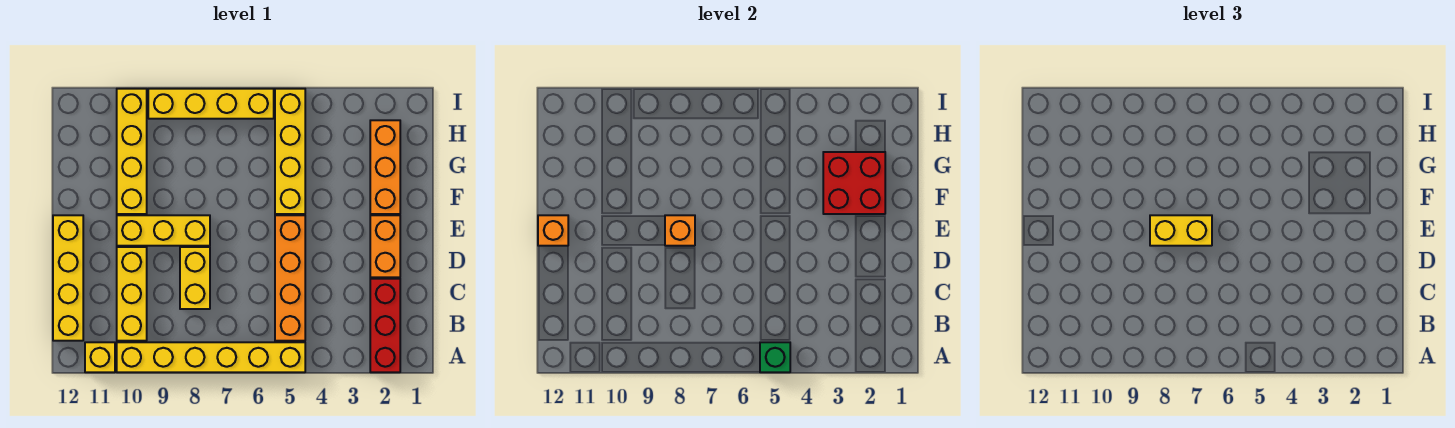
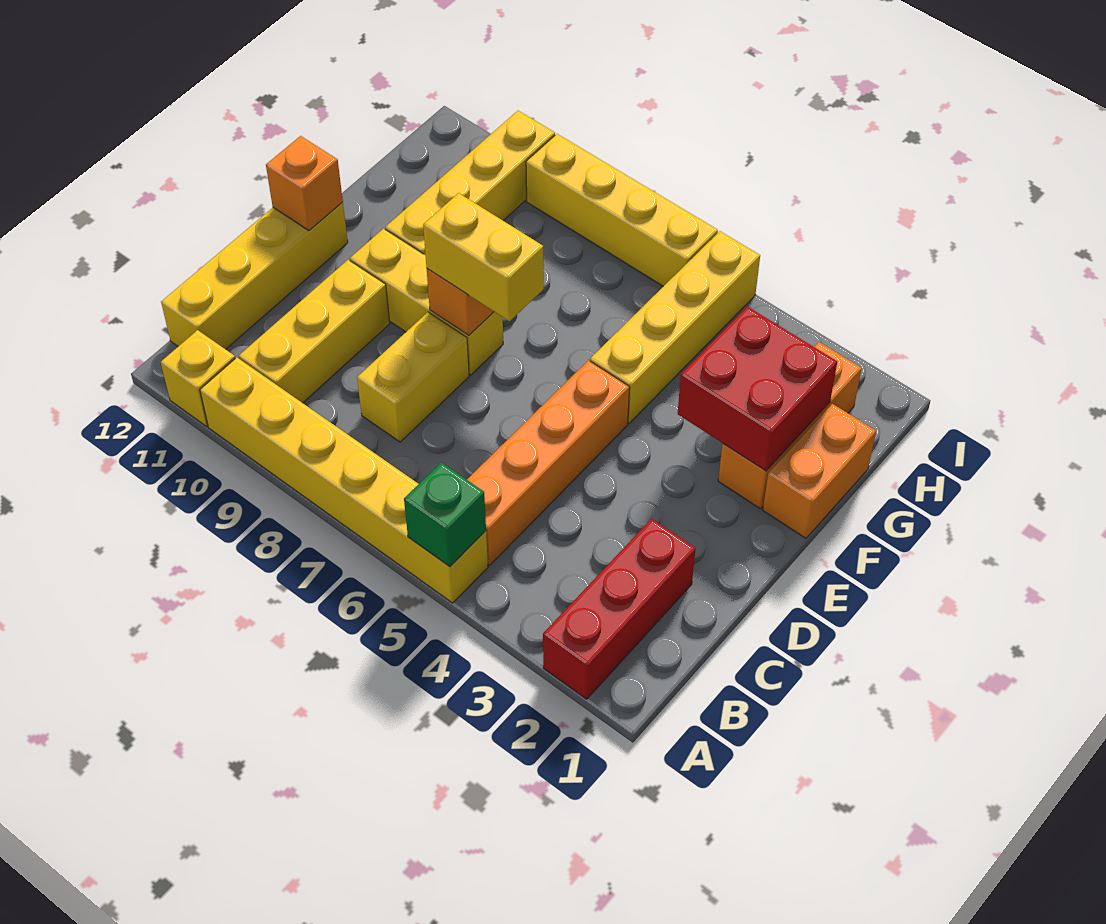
orange brick D2:E2 level 1 -> orange brick F1:G1 level 1

